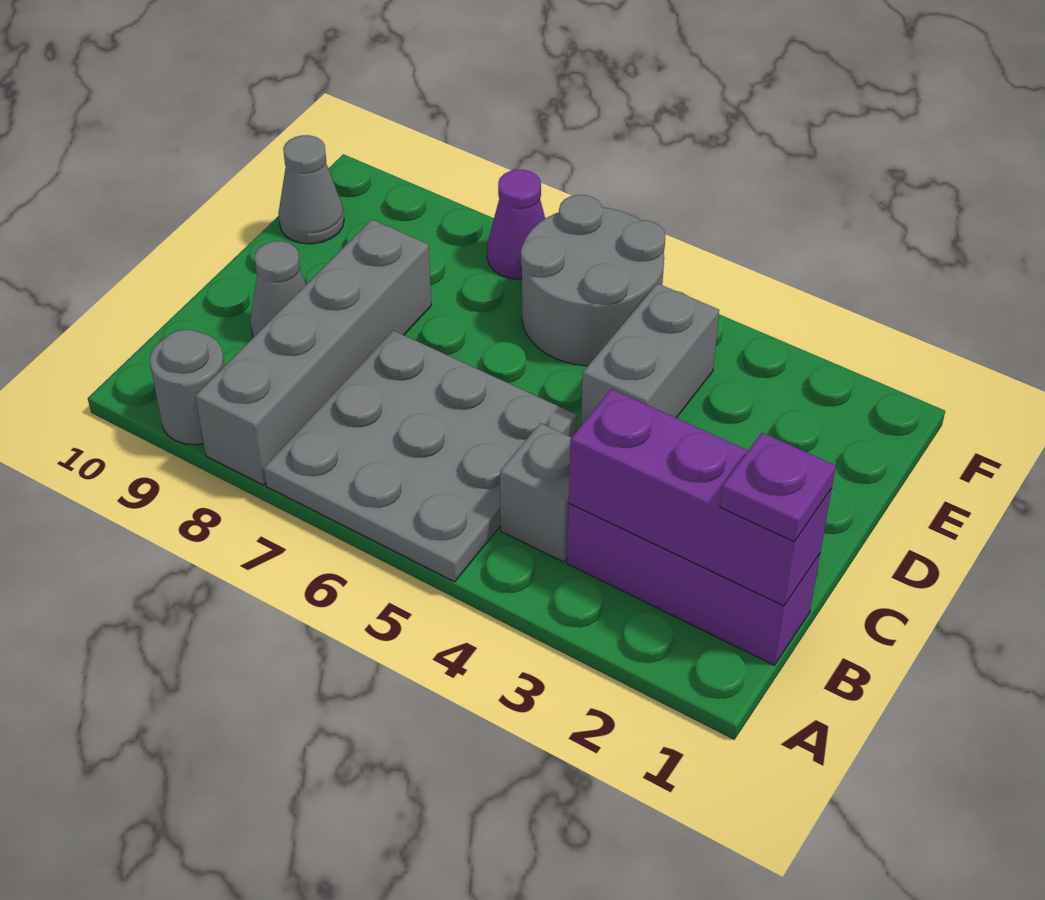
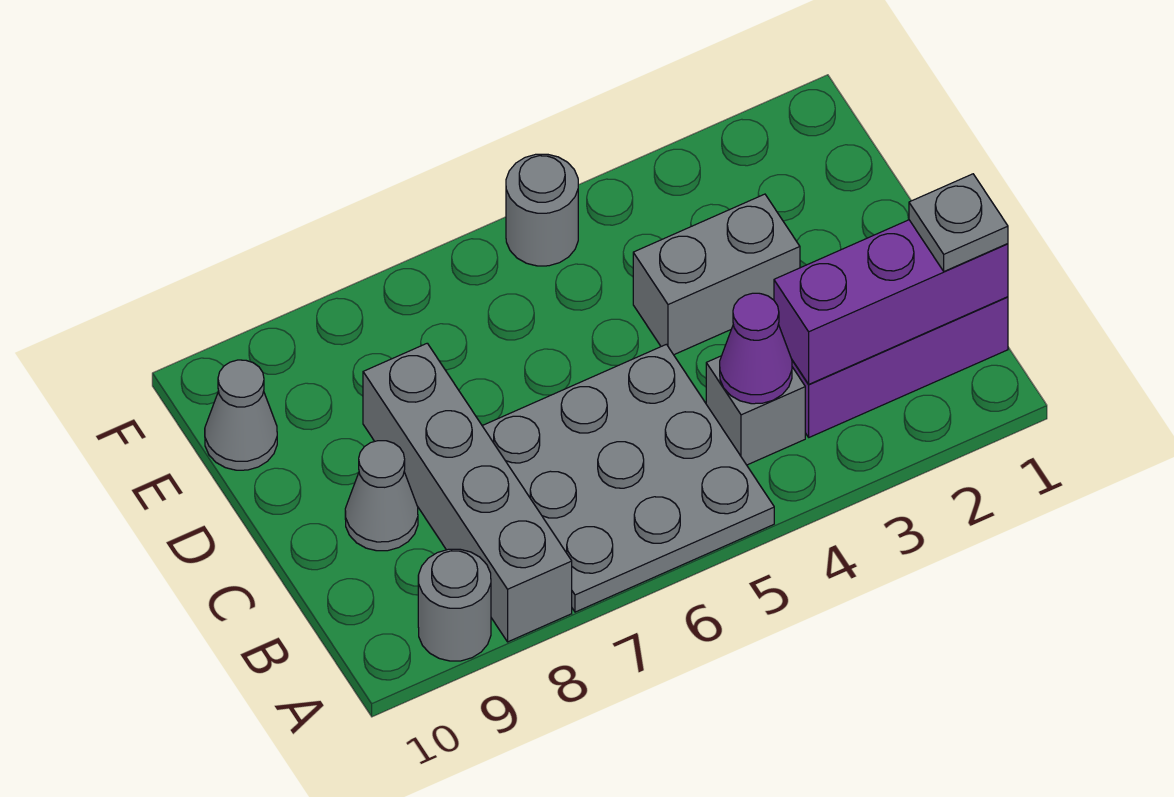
purple plate B1 level 3 -> grey plate B1 level 3
grey brick D4:E4 level 1 -> grey brick D3:D4 level 1
grey round brick E5:F6 level 1 -> grey round brick F5 level 1
purple cone F7 level 1 -> purple cone B4 level 2

